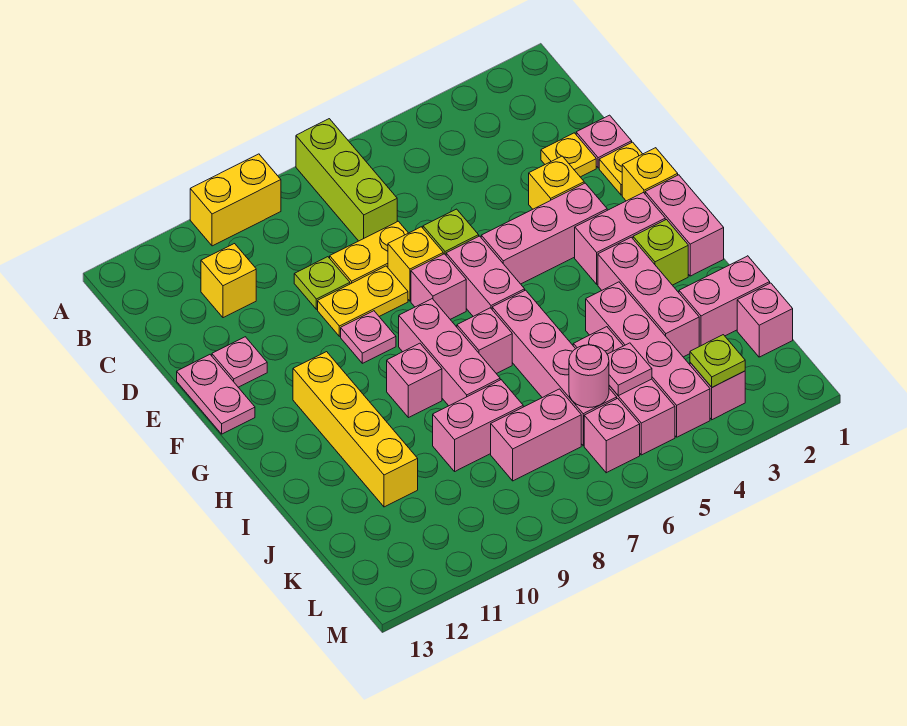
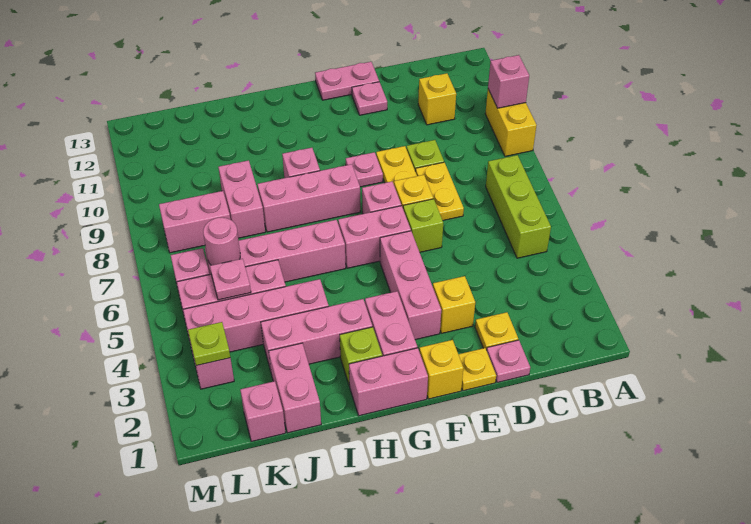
lime brick A7:C7 level 1 -> lime brick B5:B7 level 1
yellow brick G11:J11 level 1 -> none
pink brick H7 level 1 -> pink brick A10 level 2
pink brick K7:K8 level 1 -> pink brick K8:L8 level 1

